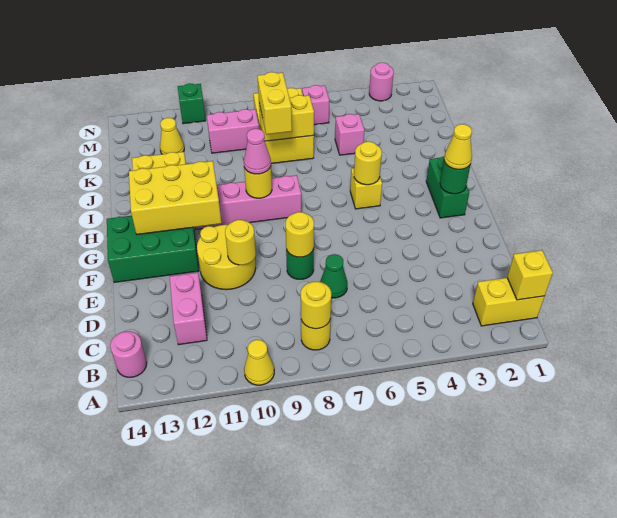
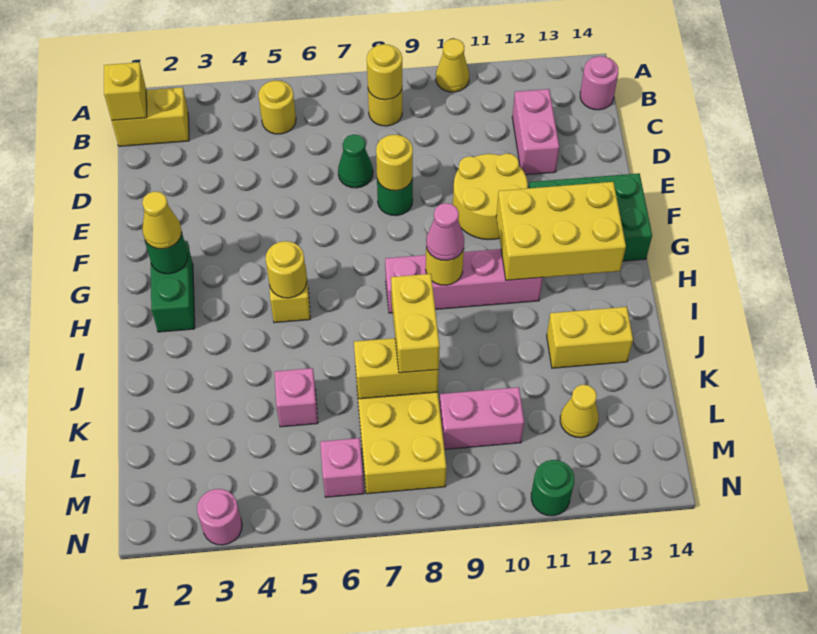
yellow round brick E10 level 2 -> yellow round brick B5 level 1
green brick N11 level 1 -> green round brick N11 level 1

